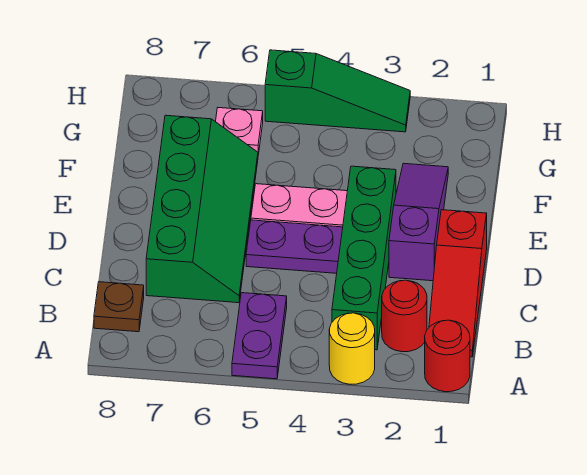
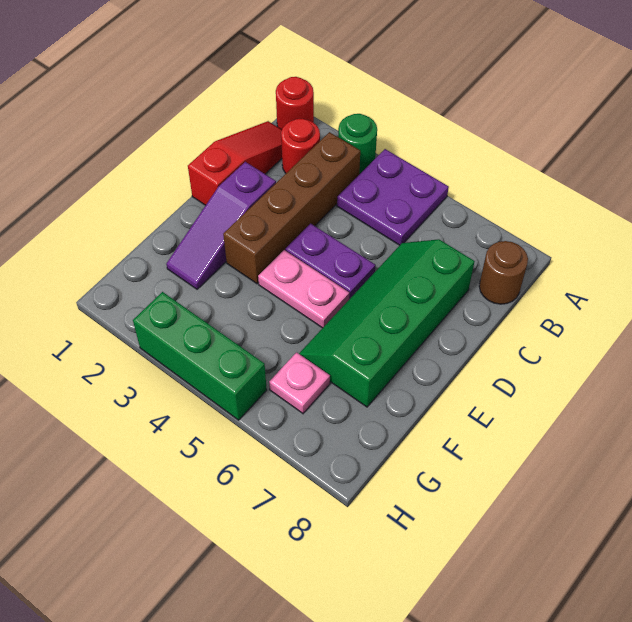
yellow round brick A3 level 1 -> green round brick A3 level 1
purple plate A5:B5 level 1 -> purple plate A4:B5 level 1
green brick B3:E3 level 1 -> brown brick B3:E3 level 1
brown plate B8 level 1 -> brown round brick B8 level 1
green slope H3:H5 level 1 top 5 -> green brick H3:H5 level 1

